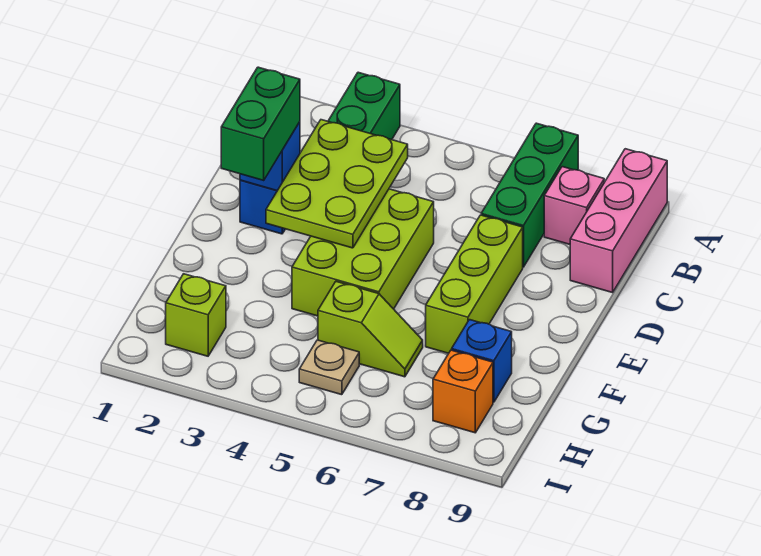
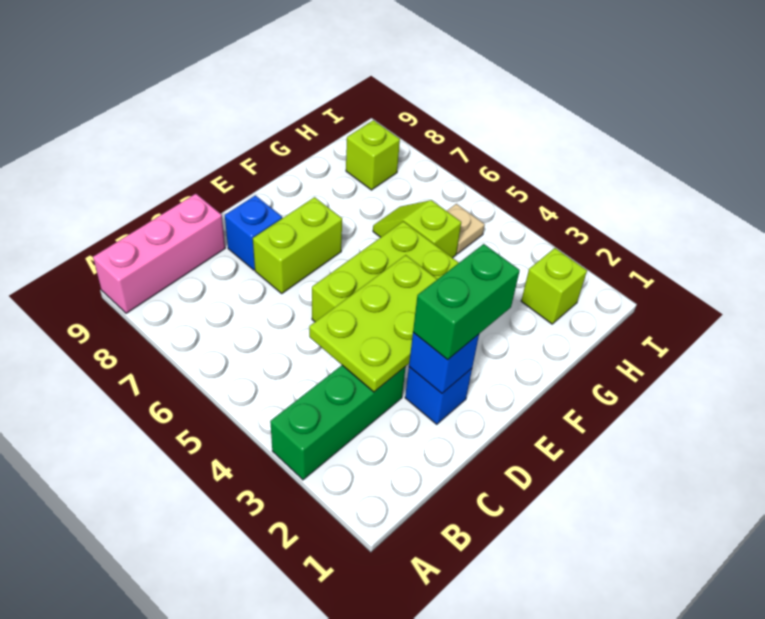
green brick A7:C7 level 1 -> none
pink brick B8 level 1 -> none
lime brick D7:F7 level 1 -> lime brick D7:E7 level 1
blue brick G8 level 1 -> blue brick D8 level 1
orange brick H8 level 1 -> lime brick H8 level 1

